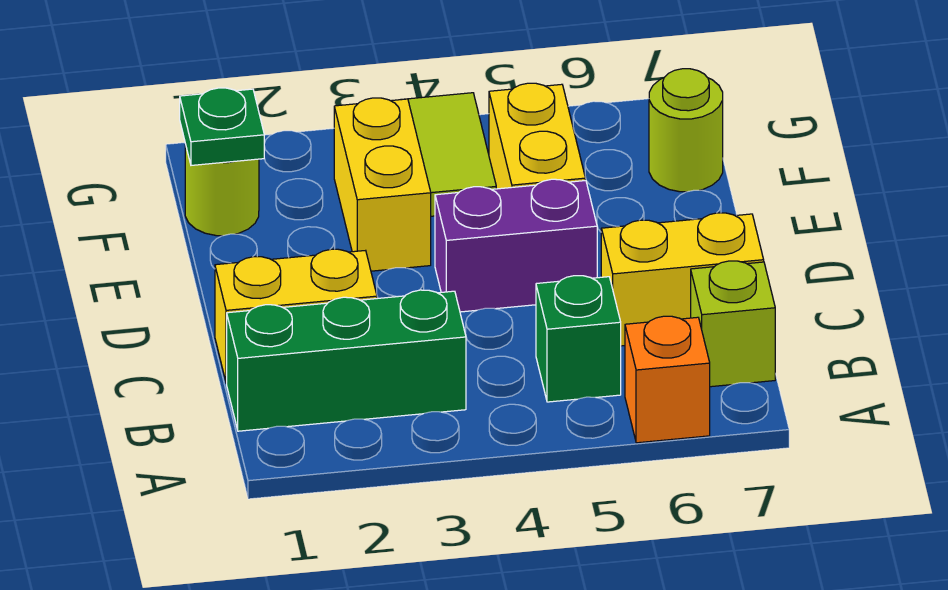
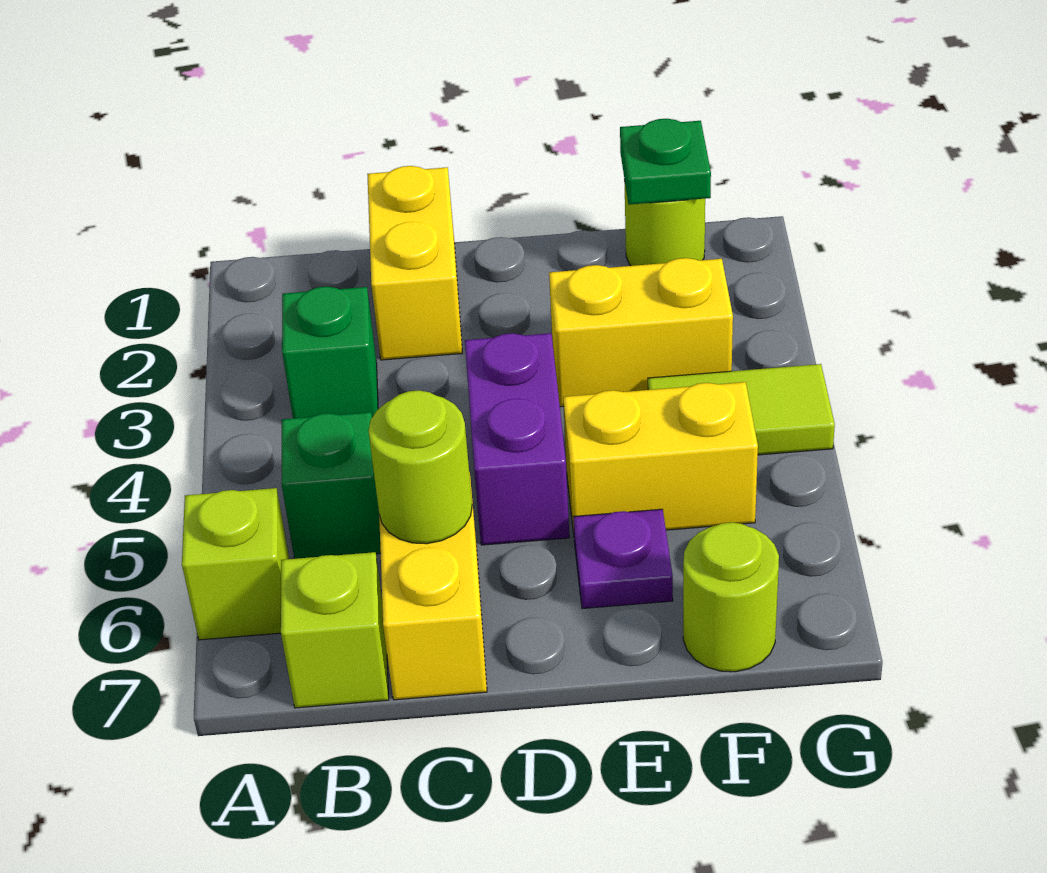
orange brick A6 level 1 -> lime brick A6 level 1
green brick B1:B3 level 1 -> green brick B3 level 1
none -> lime round brick C6 level 2
none -> purple plate E6 level 1

